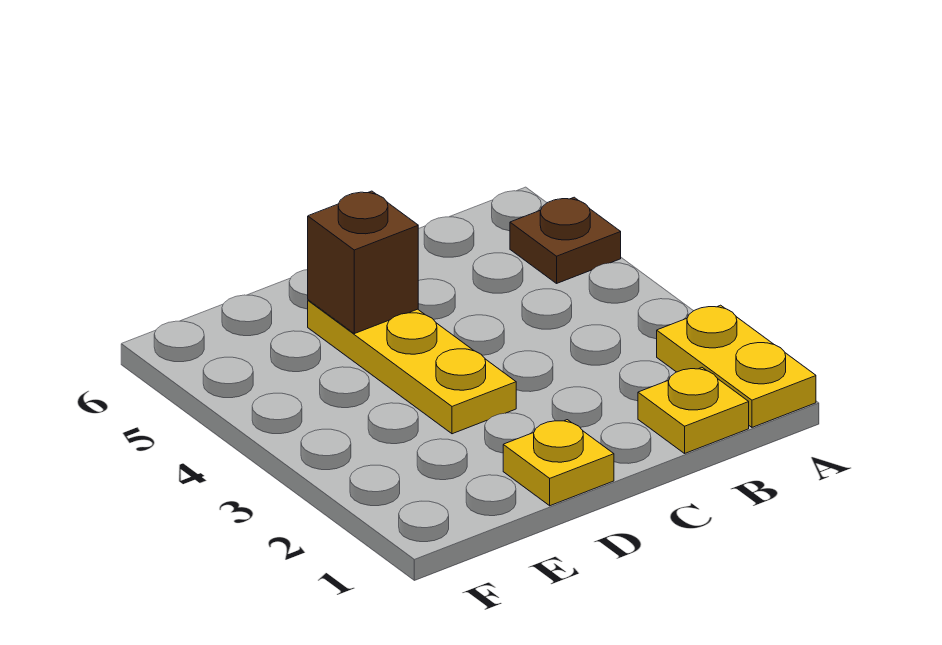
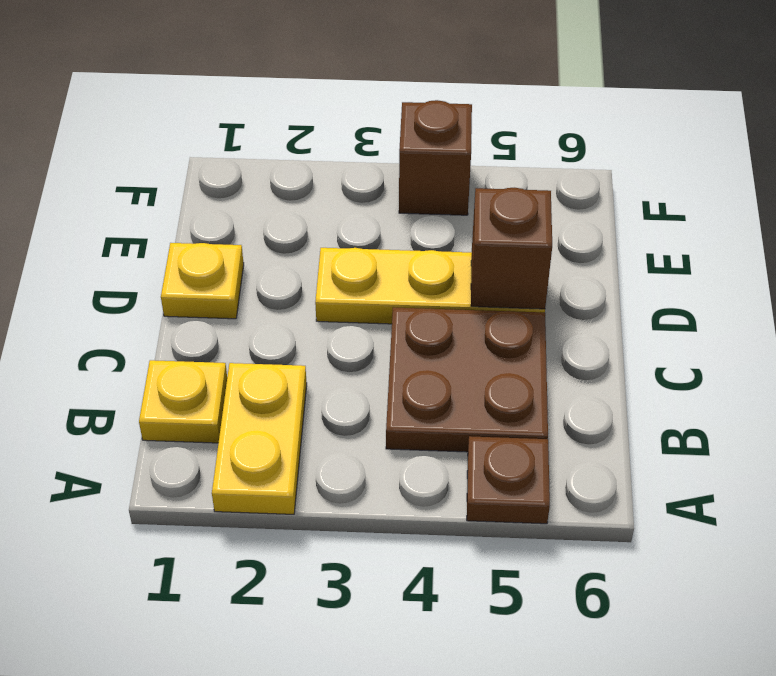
yellow plate A1:A2 level 1 -> yellow plate A2:B2 level 1
none -> brown plate B4:C5 level 1
none -> brown brick F4 level 1

